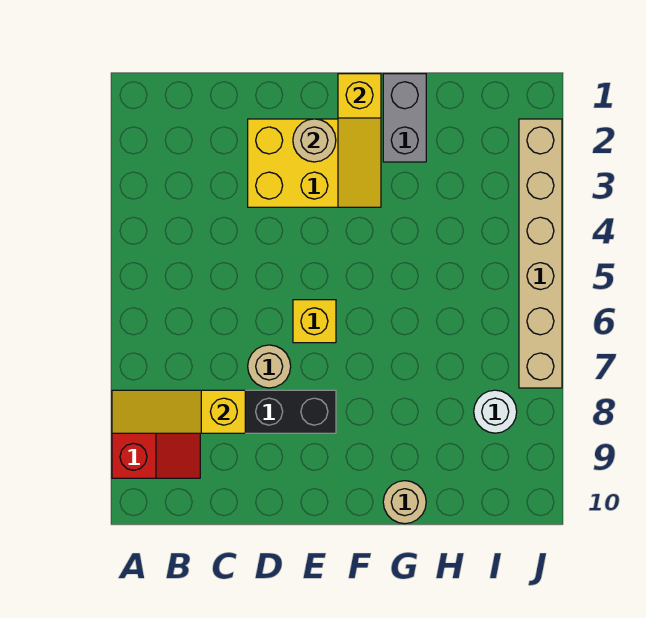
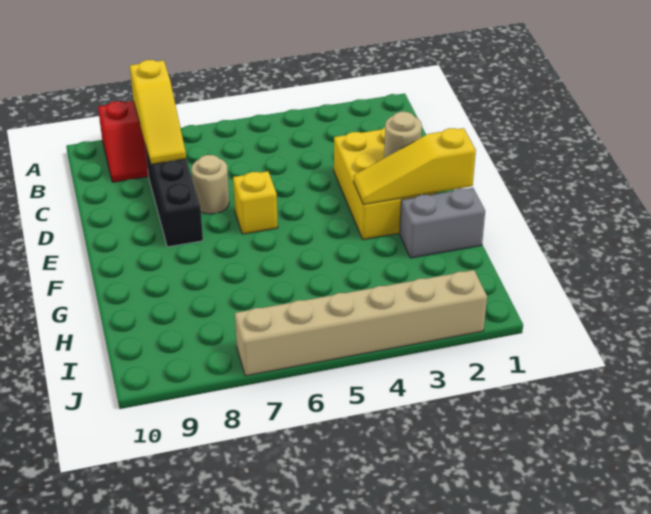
yellow slope A8:C8 level 2 top C -> yellow slope A8:C8 level 2 top A
tan round brick G10 level 1 -> none
white round brick I8 level 1 -> none

